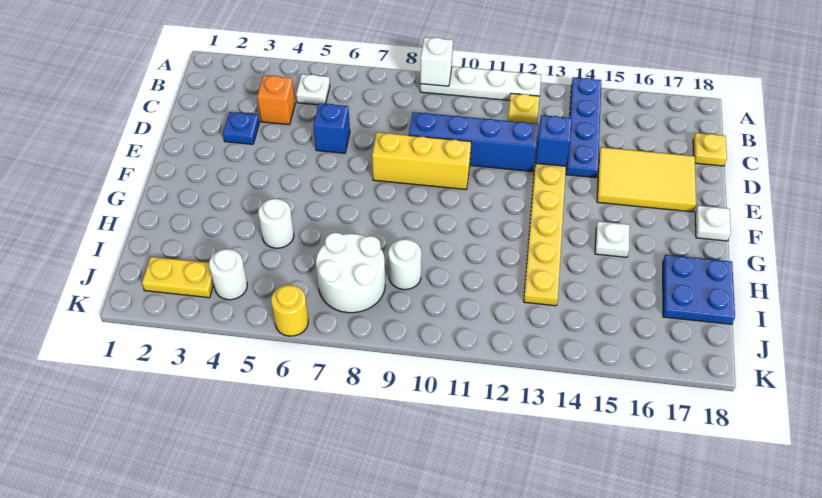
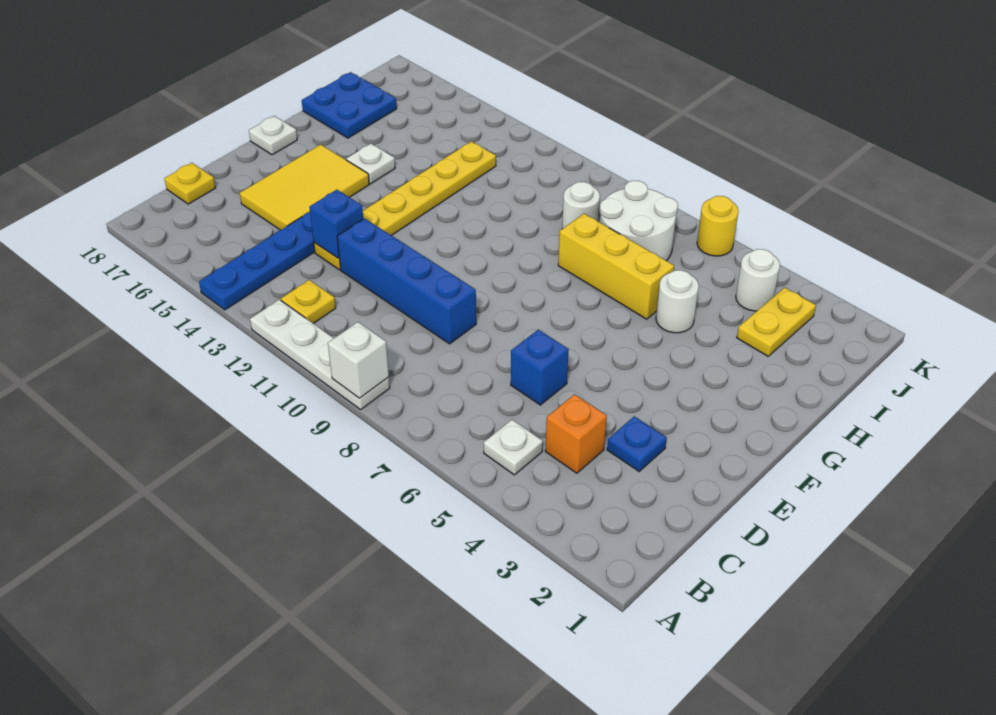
yellow tile D15:E17 level 1 -> yellow tile D15:F16 level 1
yellow brick E8:E10 level 1 -> yellow brick H6:H8 level 1
yellow plate J2:J3 level 1 -> yellow plate I3:J3 level 1

